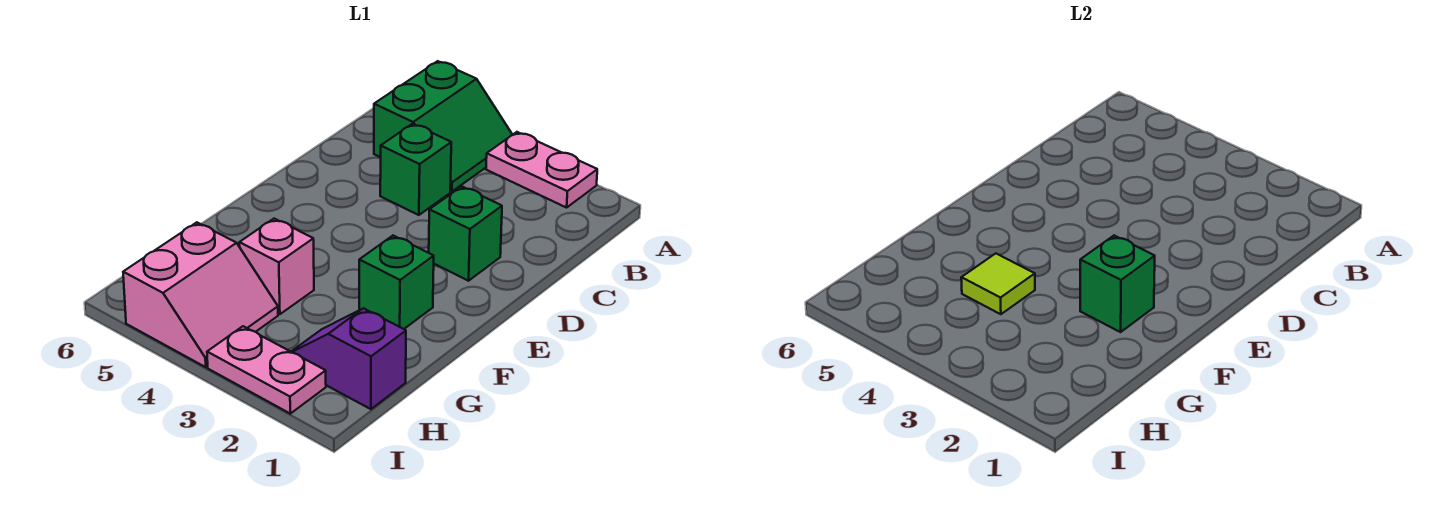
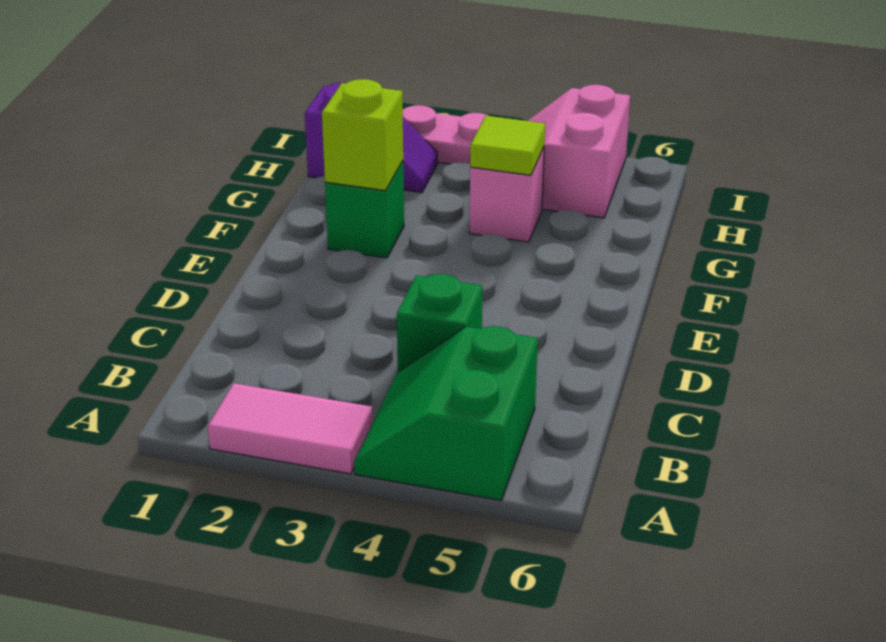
pink plate A2:A3 level 1 -> pink tile A2:A3 level 1
green brick D2 level 1 -> none
green brick F2 level 2 -> lime brick F2 level 2

